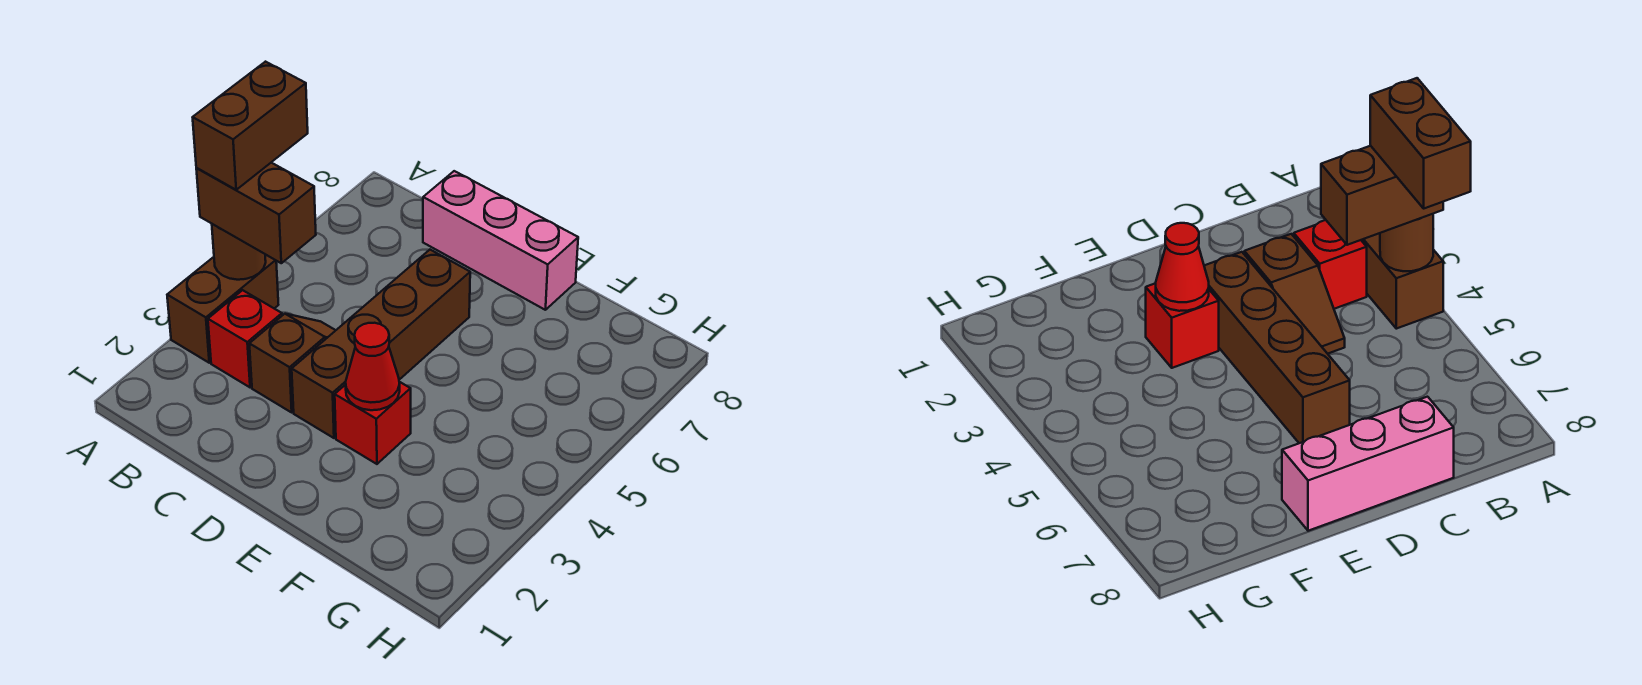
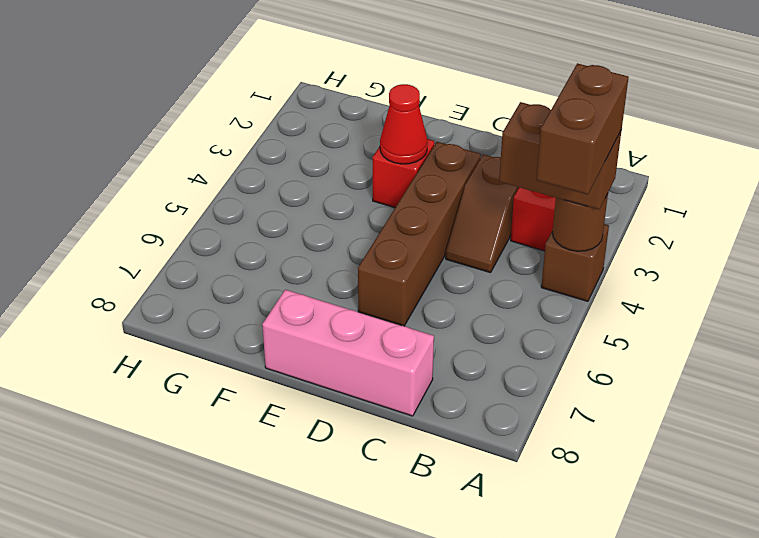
brown brick A3:A4 level 1 -> brown brick A4 level 1

